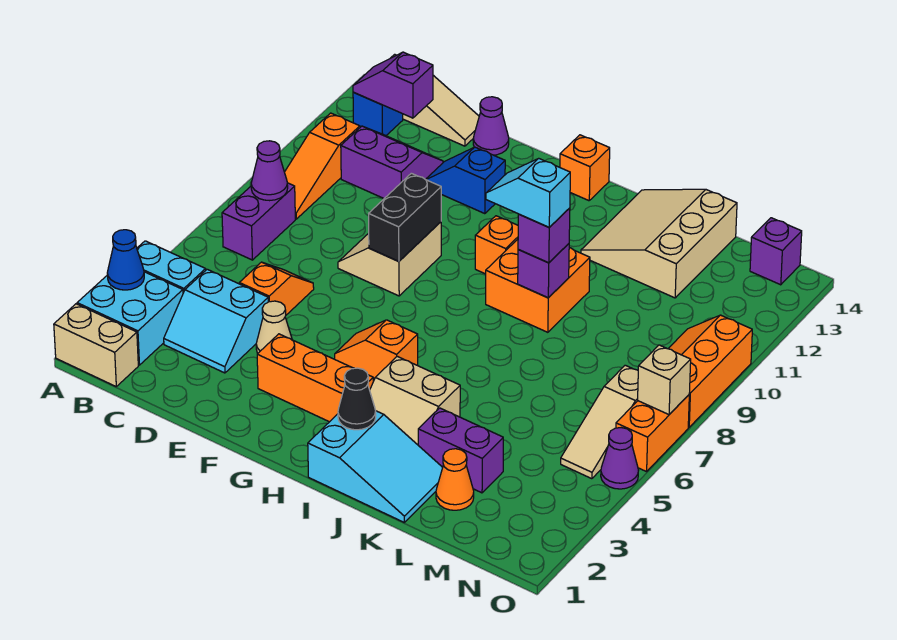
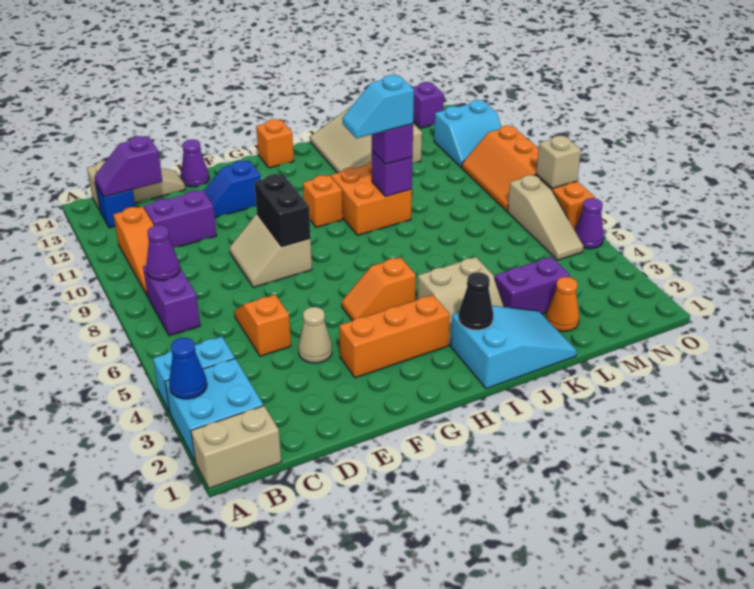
cyan slope C3:D4 level 1 top 4 -> cyan slope N11:O12 level 1 top 12

